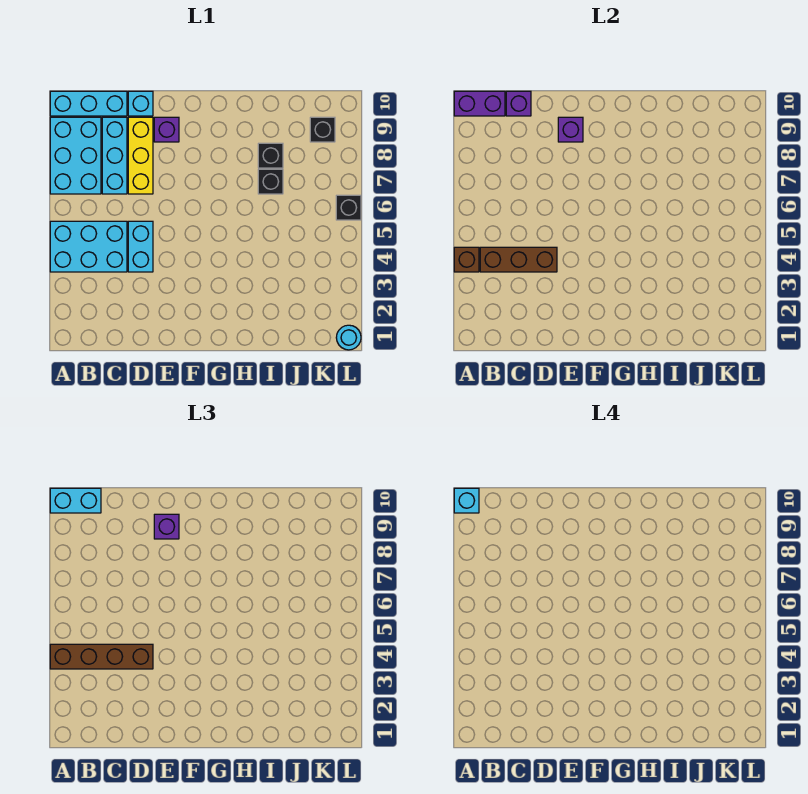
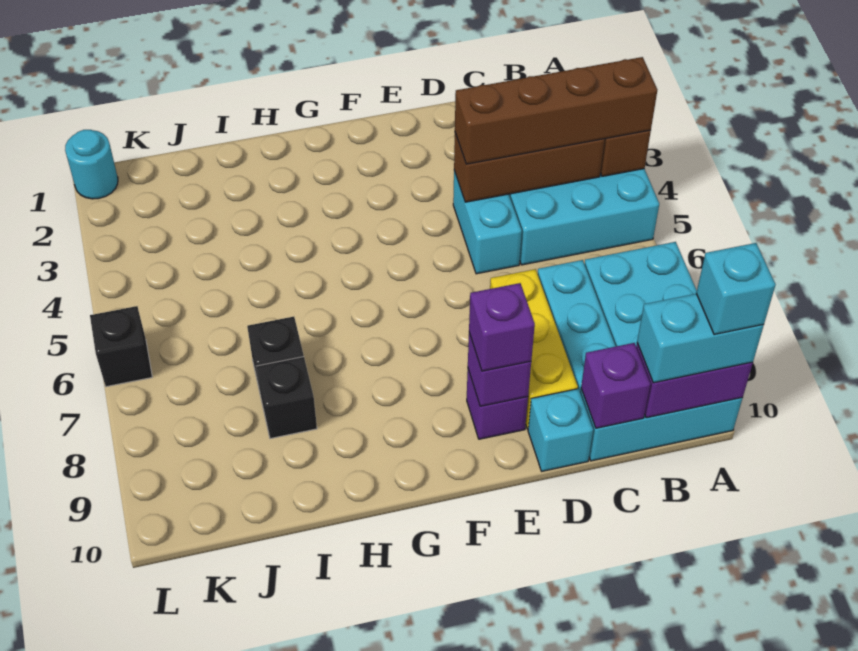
black brick K9 level 1 -> none

